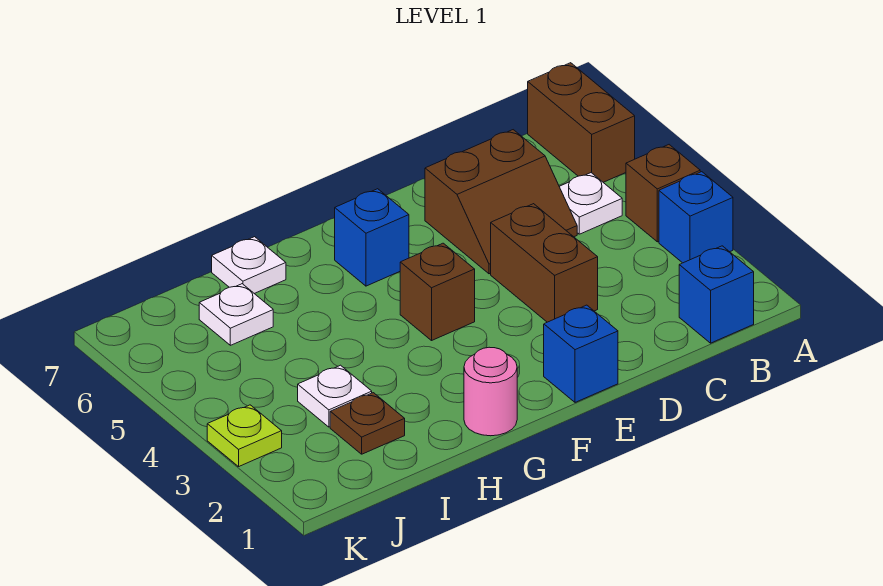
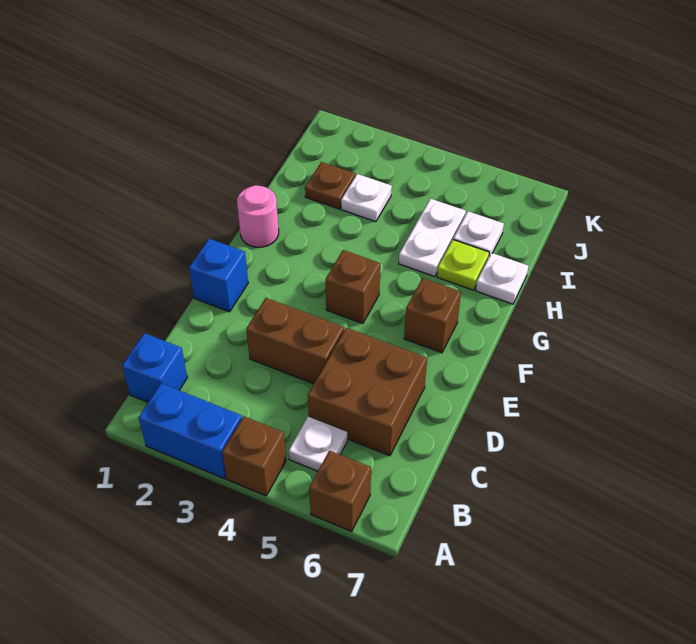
blue brick A3 level 1 -> blue brick A2:A3 level 1
brown brick A6:A7 level 1 -> brown brick A6 level 1
brown slope C5:D6 level 1 top 6 -> brown brick C5:D6 level 1
blue brick F6 level 1 -> brown brick F6 level 1
none -> white plate H5:I5 level 1
lime plate K3 level 1 -> lime plate H6 level 1

